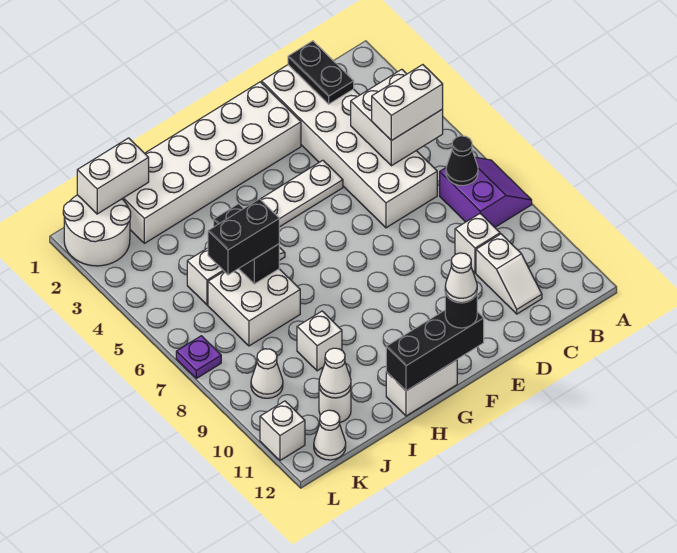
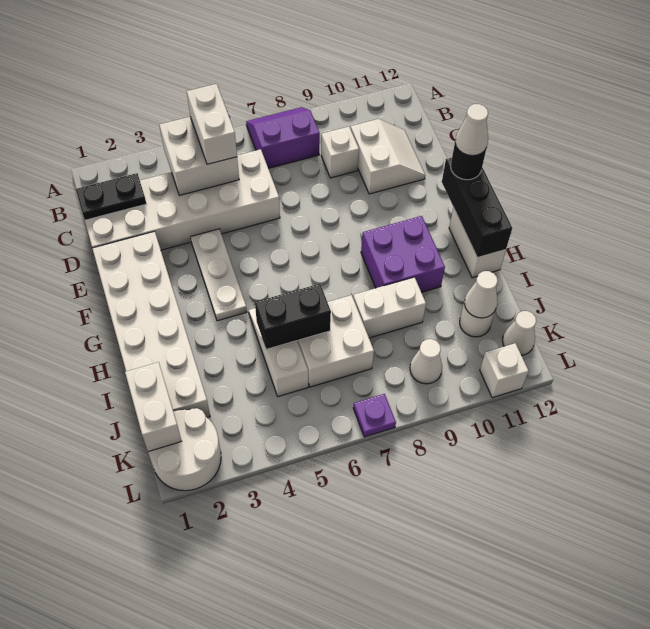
black cone B7 level 2 -> none
white slope C10:C11 level 1 top 10 -> white slope C10:D11 level 1 top 10
none -> purple brick G9:H10 level 1
black brick I6:J6 level 3 -> none
white brick I9 level 1 -> white brick I8:I9 level 1

